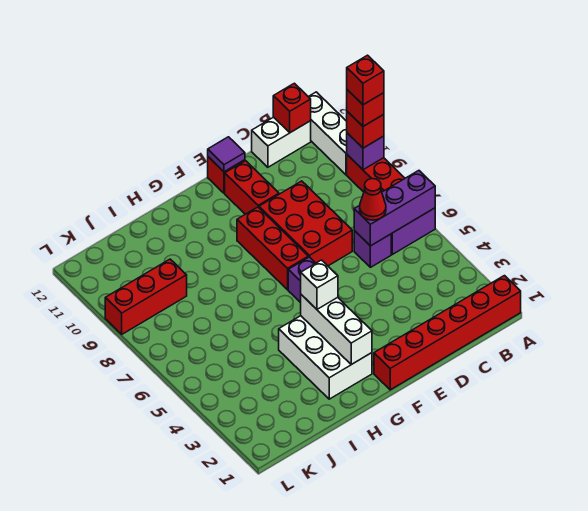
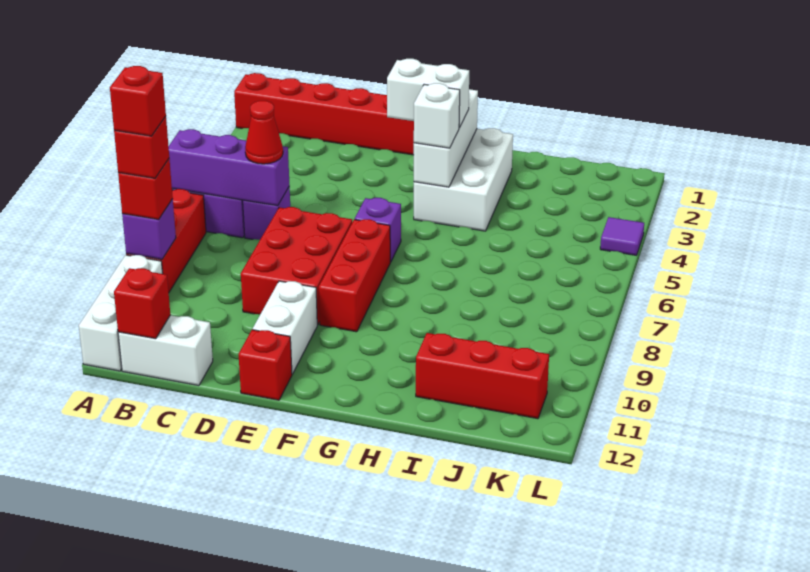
red brick E10:E11 level 1 -> white brick E10:E11 level 1
purple tile E12 level 2 -> purple tile L4 level 1
none -> white brick F3:G3 level 3
red brick J9:L9 level 1 -> red brick I11:K11 level 1

